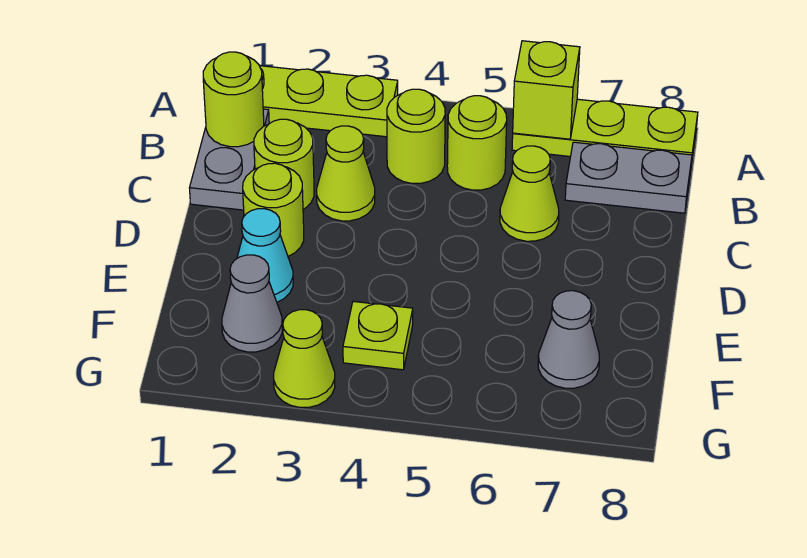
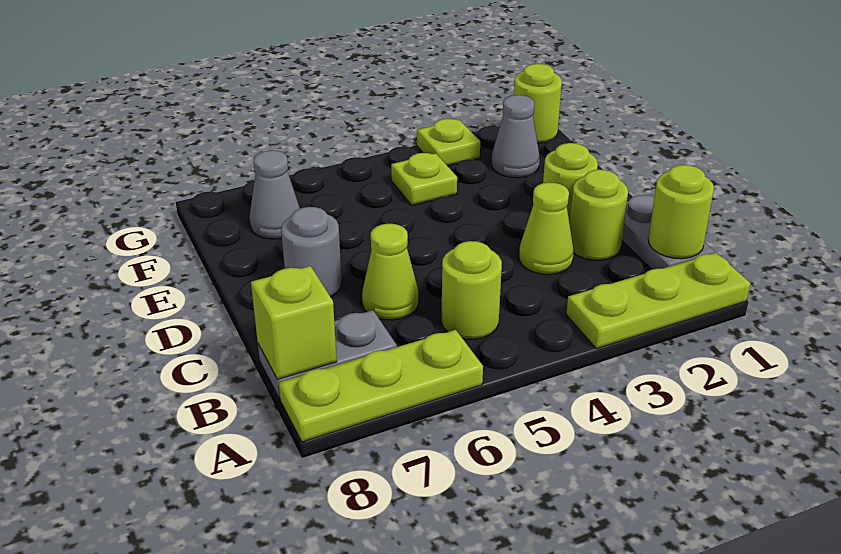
lime brick A6 level 2 -> lime brick B8 level 2
lime round brick B4 level 1 -> lime round brick G1 level 1
none -> grey round brick D7 level 1
cyan cone E2 level 1 -> none
lime cone G3 level 1 -> lime plate G3 level 1

